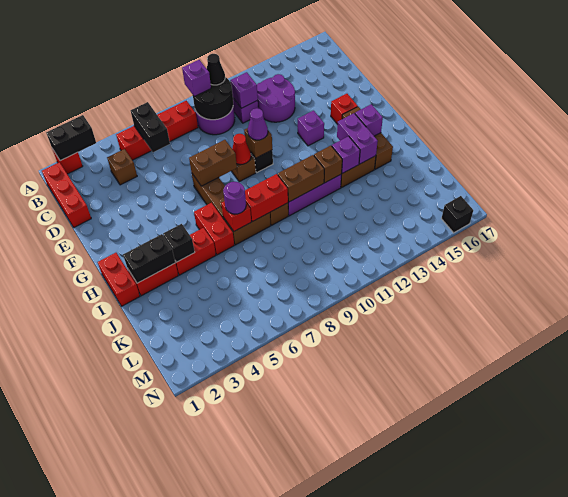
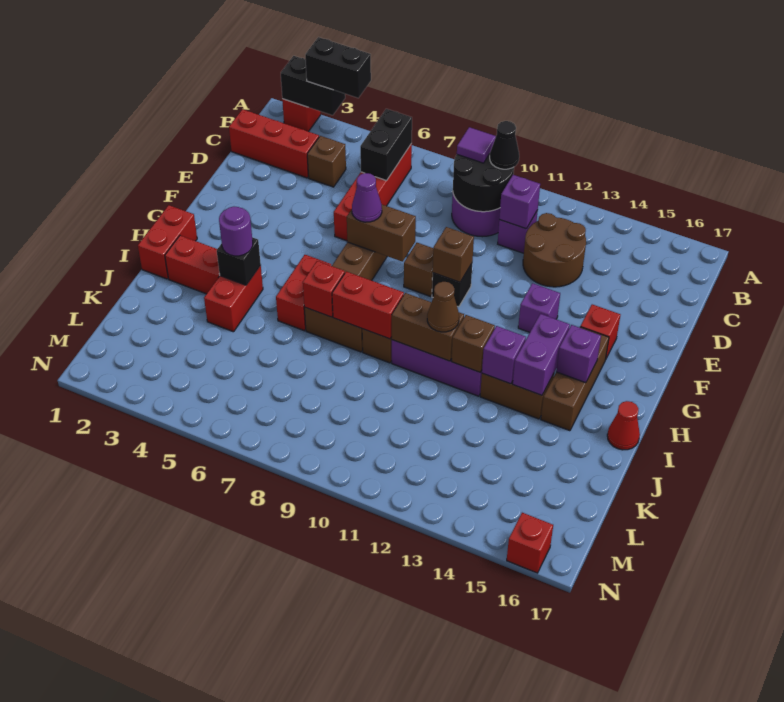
red brick B1:D1 level 1 -> red brick C1:C3 level 1
red brick B5:B8 level 1 -> red brick B6:E6 level 1
purple brick B9 level 3 -> purple tile B9 level 3
purple round brick C12:D13 level 1 -> brown round brick C12:D13 level 1
red cone F9 level 2 -> red cone I17 level 1
purple cone F10 level 3 -> purple cone F7 level 3
black brick I2:I3 level 2 -> black brick A3:A4 level 3
red brick I4:I5 level 1 -> red brick I4:J4 level 1
purple round brick I7 level 3 -> purple round brick I4 level 3
none -> brown cone I11 level 3
black brick N16 level 1 -> red brick N16 level 1

